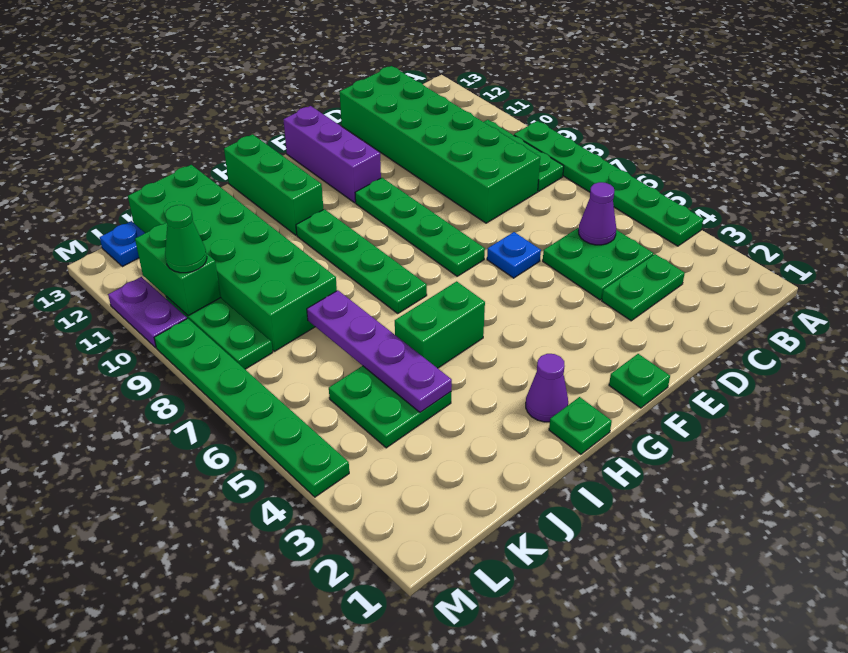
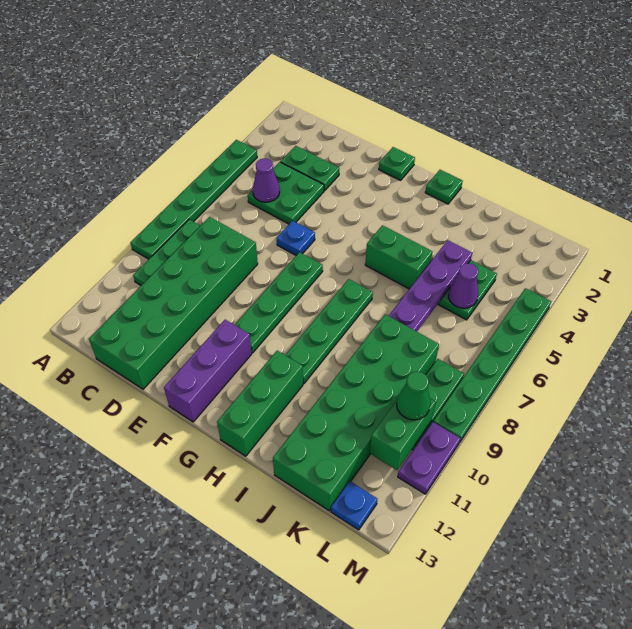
purple cone H2 level 1 -> purple cone K5 level 2

